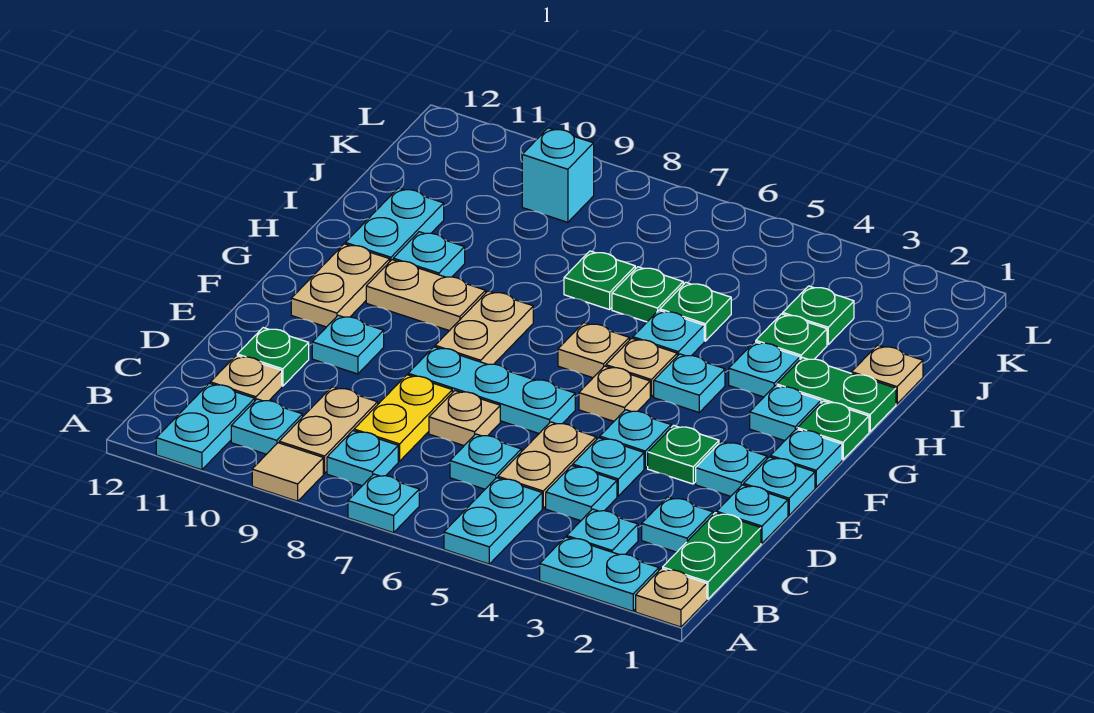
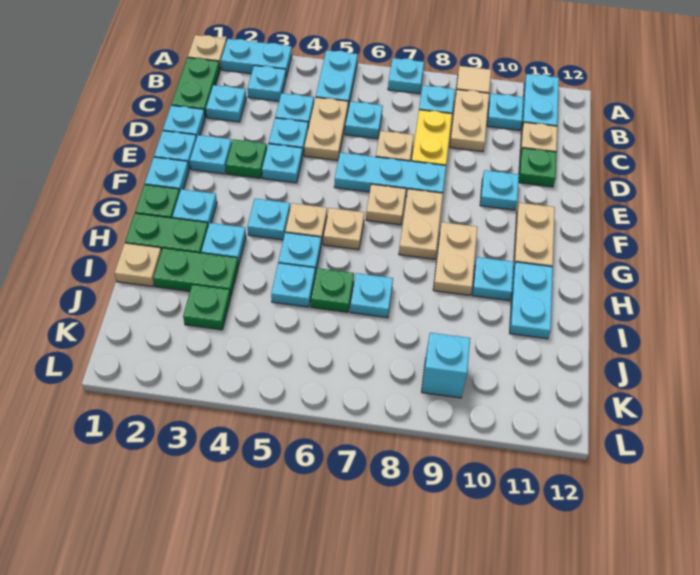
tan plate F5 level 1 -> tan plate F7 level 1
tan plate G9:G10 level 1 -> tan plate G9:H9 level 1
green plate I3 level 1 -> green plate I2:I3 level 1
green plate I5 level 1 -> cyan plate I5 level 1
green plate I7 level 1 -> cyan plate I7 level 1

